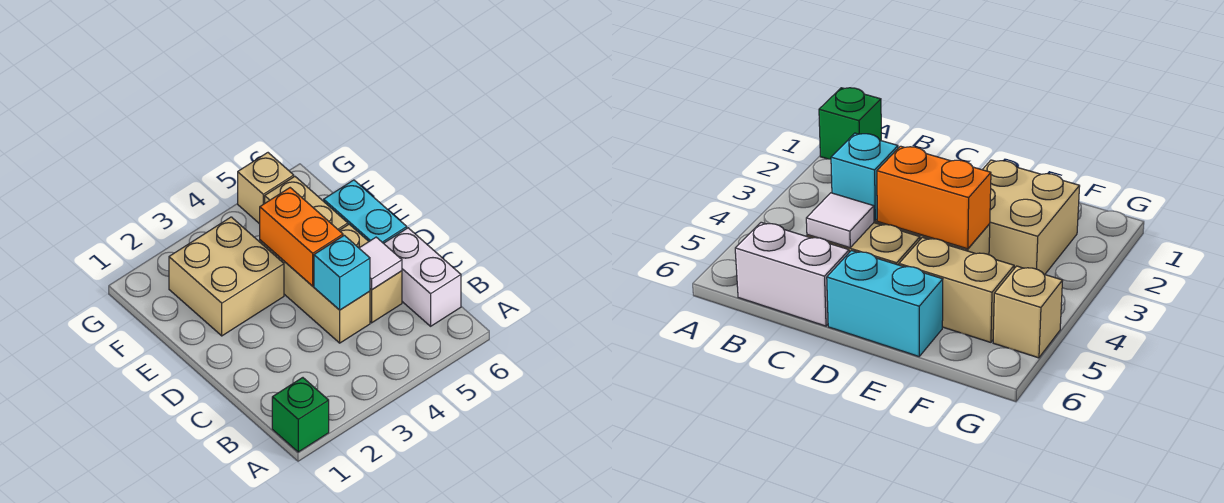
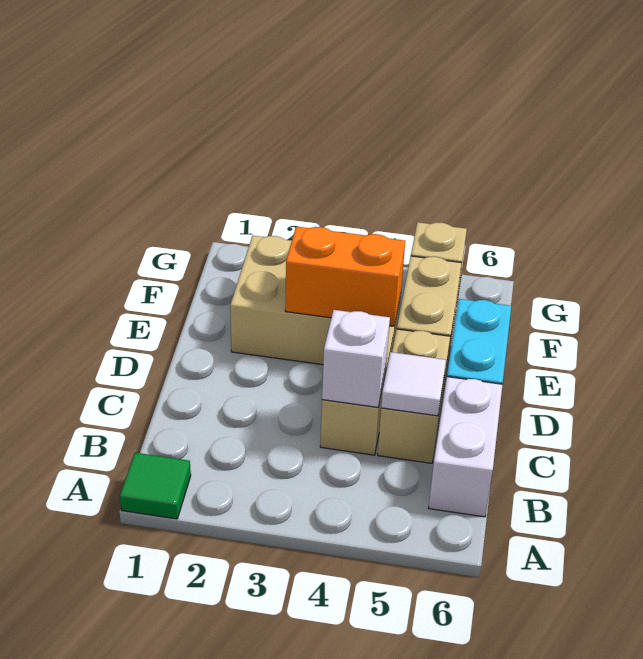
green brick A1 level 1 -> green tile A1 level 1
cyan brick C4 level 2 -> white brick C4 level 2
orange brick D4:E4 level 2 -> orange brick E3:E4 level 2

